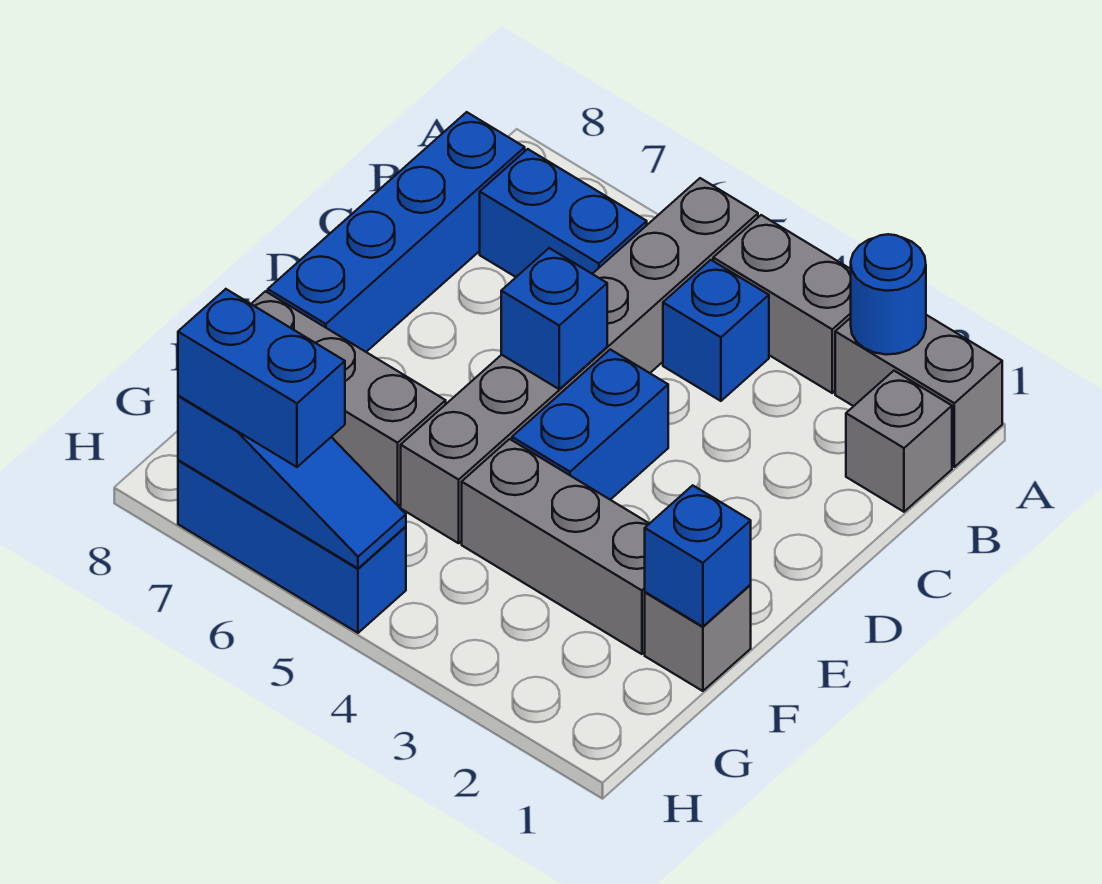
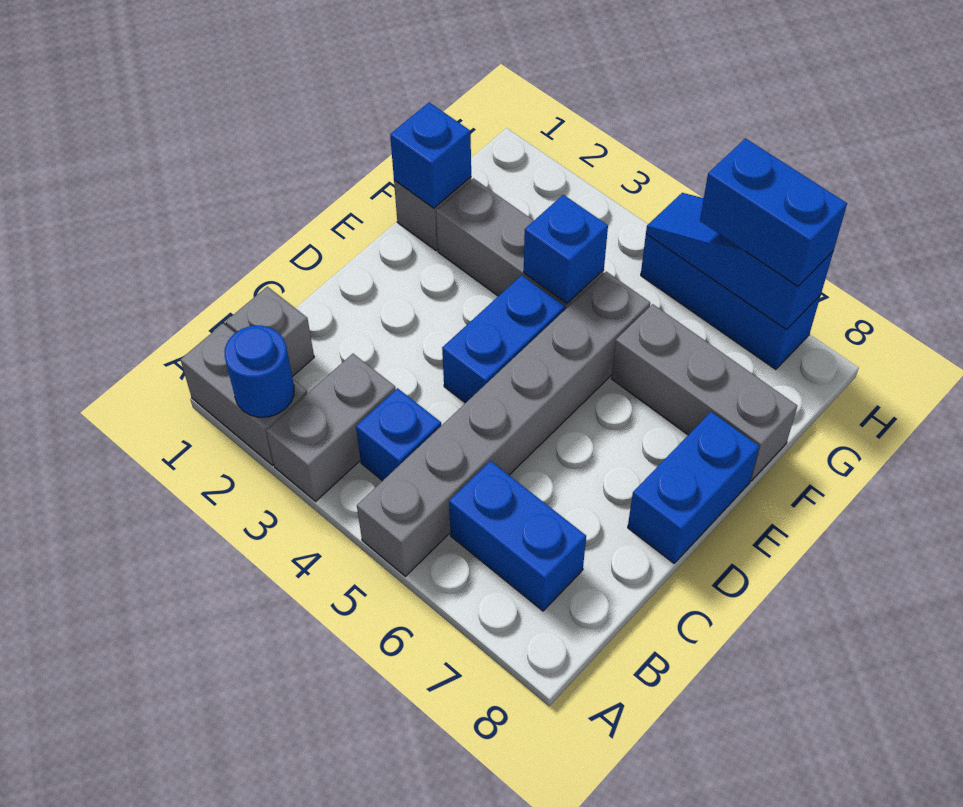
grey brick A3:A4 level 1 -> grey brick A3:B3 level 1
blue brick B8:E8 level 1 -> blue brick D8:E8 level 1
blue brick D5 level 2 -> blue brick F4 level 2

